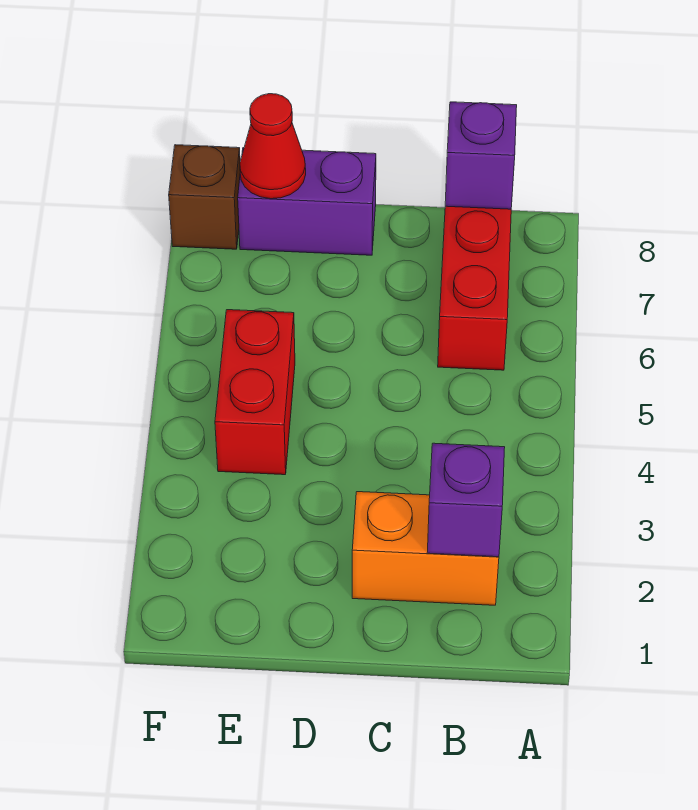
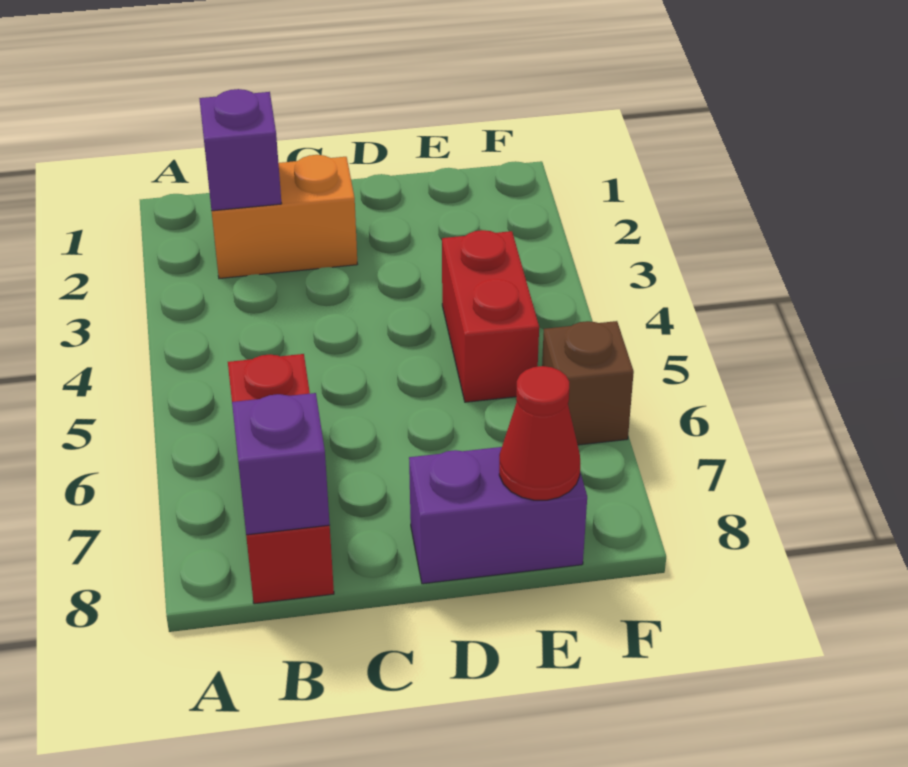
brown brick F8 level 1 -> brown brick F6 level 1

